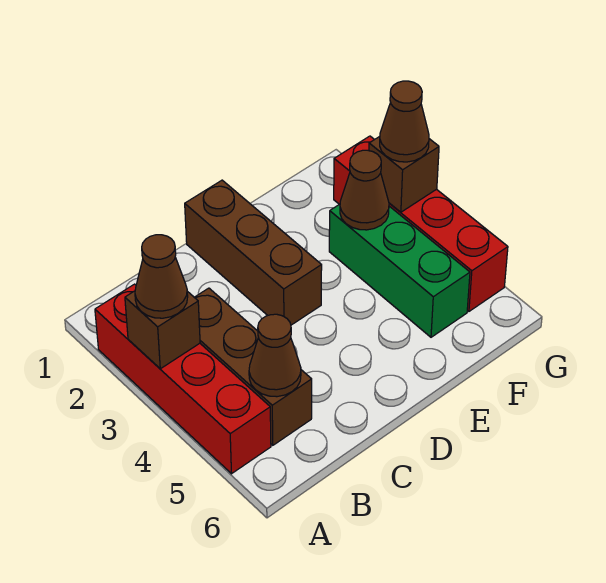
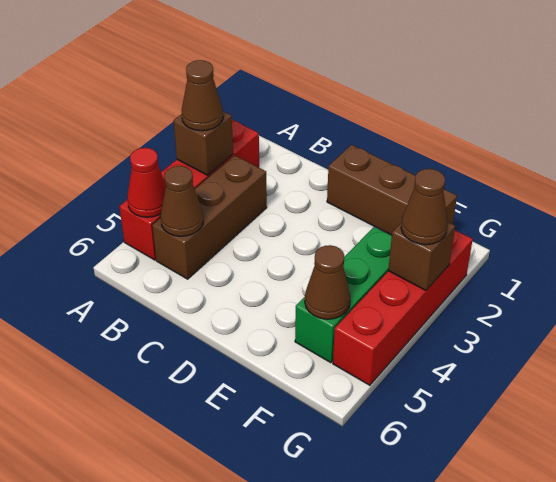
none -> red cone A5 level 2
brown brick D1:D3 level 1 -> brown brick D1:F1 level 1
brown cone F3 level 2 -> brown cone F5 level 2

